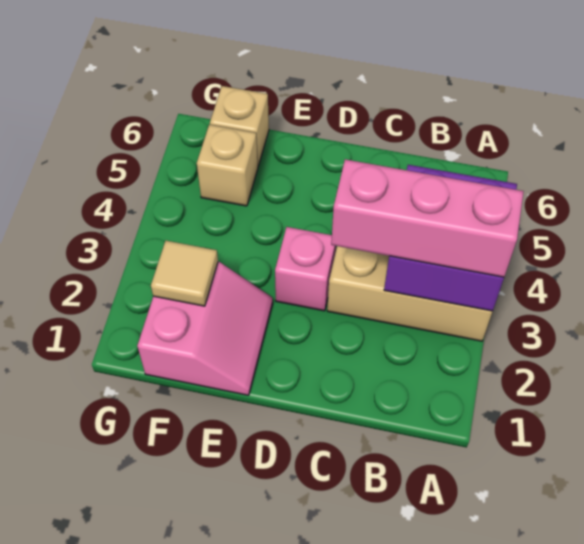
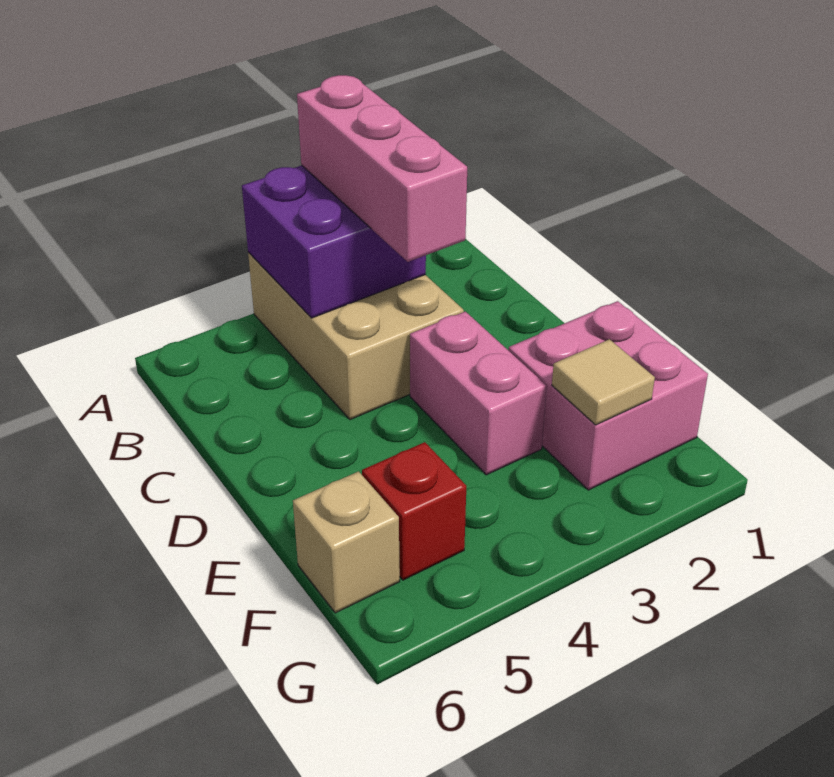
pink brick D3 level 1 -> pink brick D3:E3 level 1
pink slope E1:F2 level 1 top F -> pink brick E1:F2 level 1
tan brick F5 level 1 -> red brick F5 level 1

